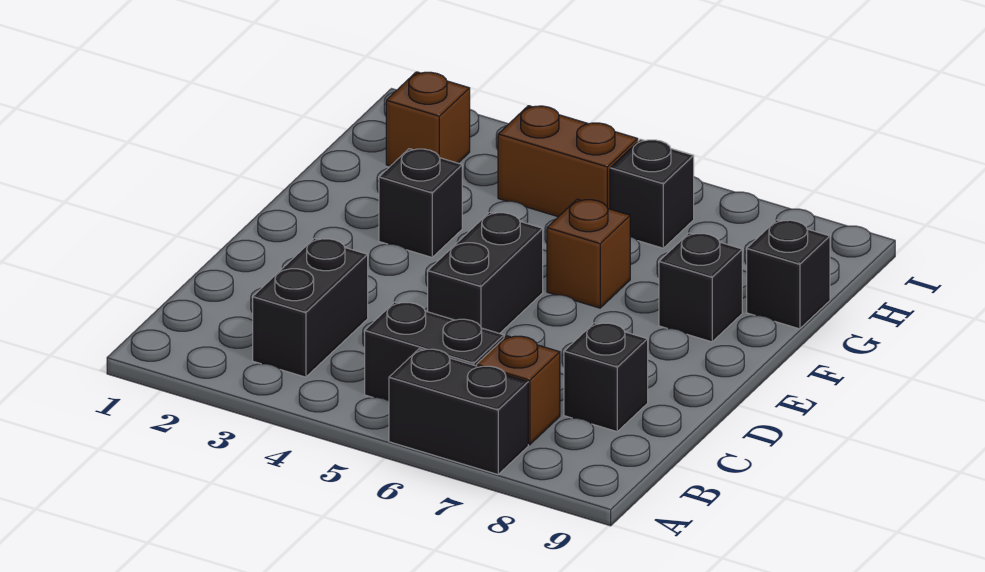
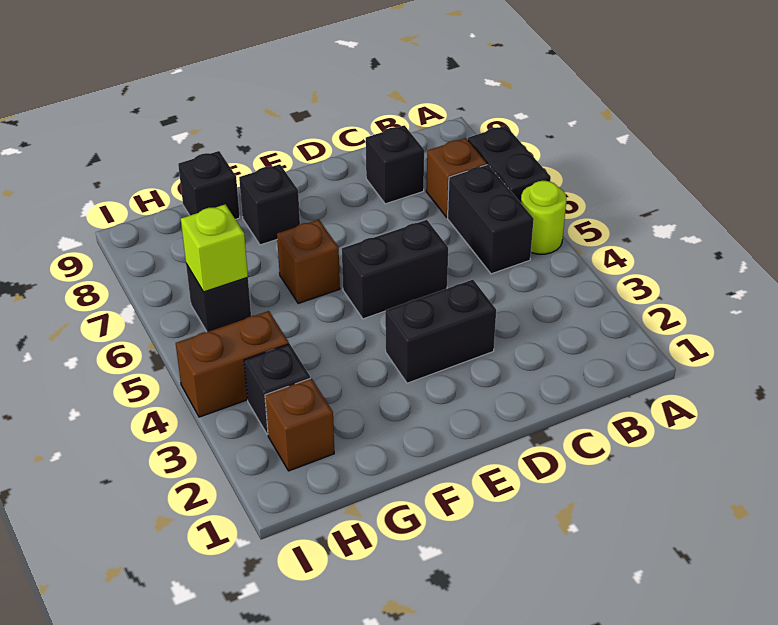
none -> lime round brick A5 level 1
black brick B3:C3 level 1 -> black brick D3:E3 level 1
black brick F3 level 1 -> black brick H3 level 1
brown brick H4:H5 level 1 -> brown brick H4:I4 level 1
none -> lime brick H6 level 2

